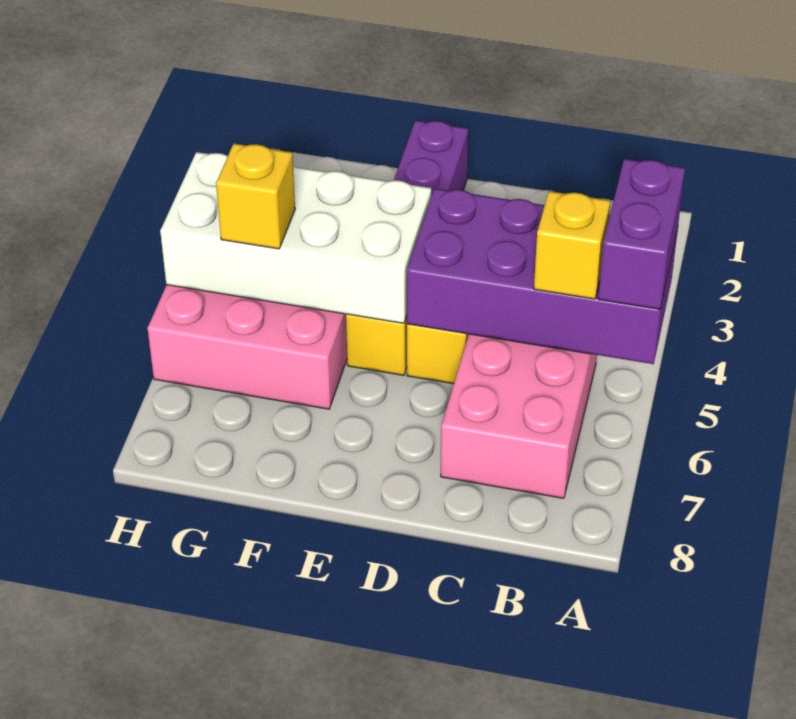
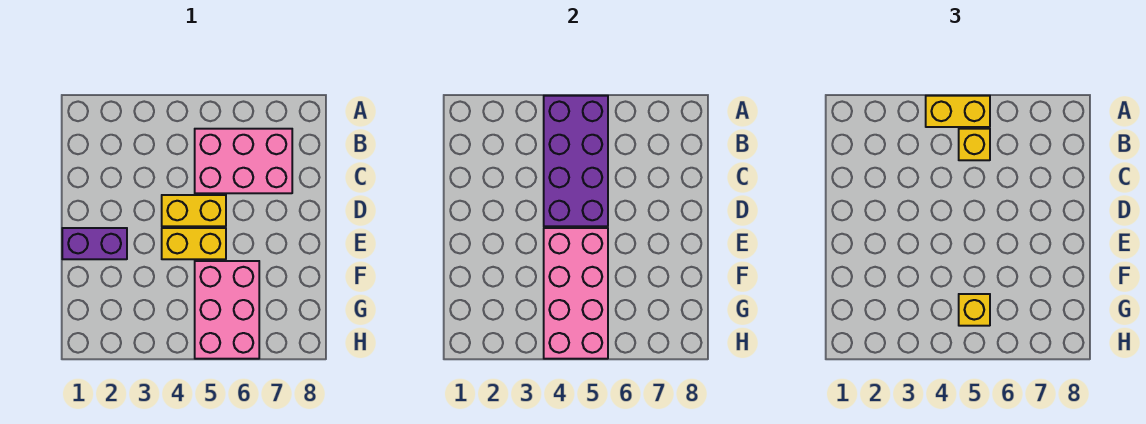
purple brick A4:A5 level 3 -> yellow brick A4:A5 level 3
white brick E4:H5 level 2 -> pink brick E4:H5 level 2

